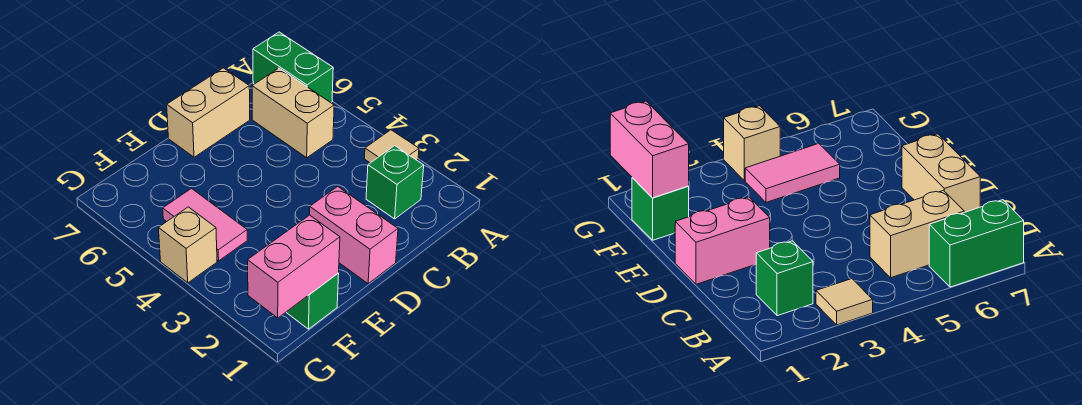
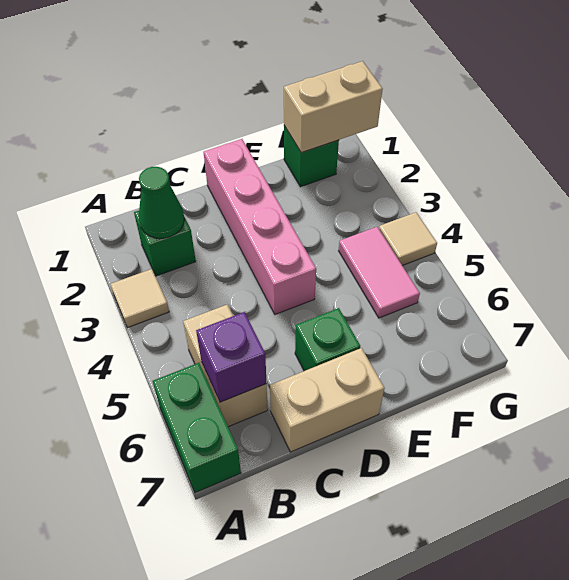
none -> green cone B2 level 2
none -> purple brick B6 level 2
pink brick D1:D2 level 1 -> pink brick D1:D4 level 1
none -> green brick D6 level 1
pink brick F1:G1 level 2 -> tan brick F1:G1 level 2
tan brick G4 level 1 -> tan tile G4 level 1

